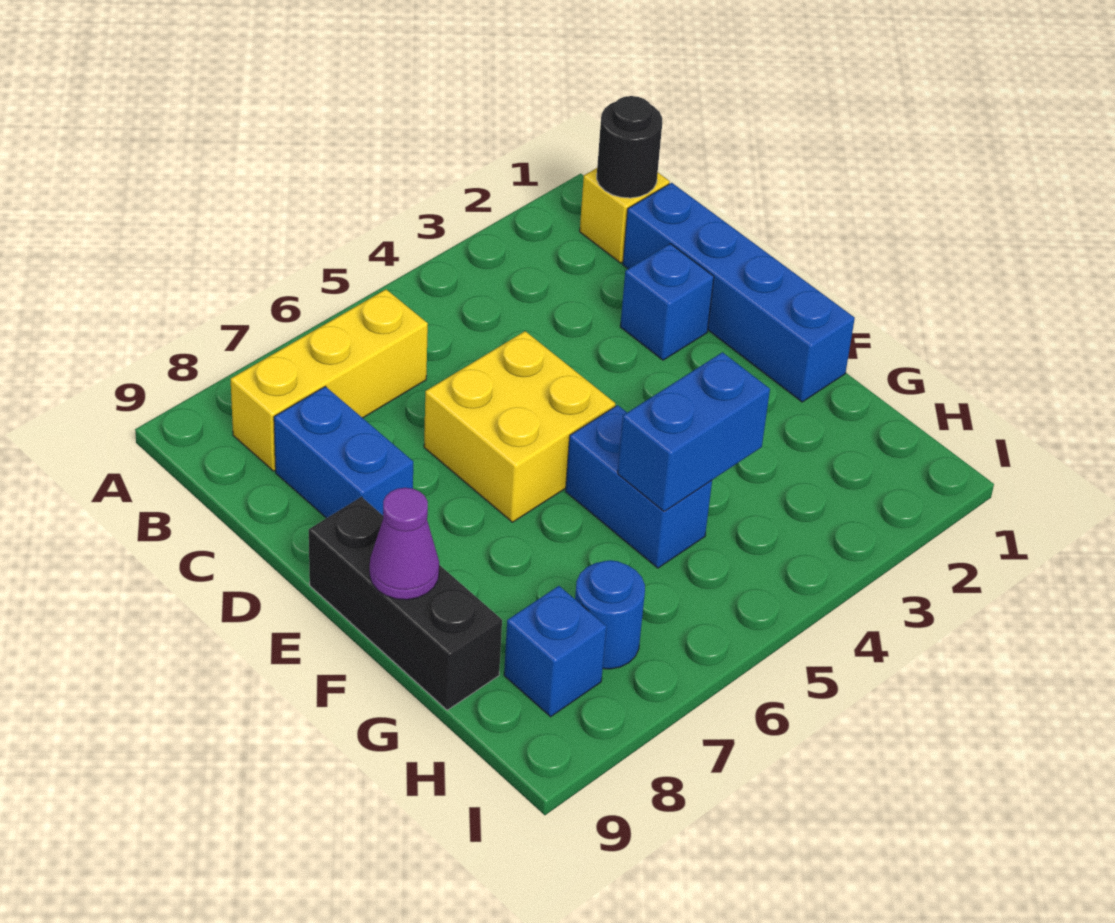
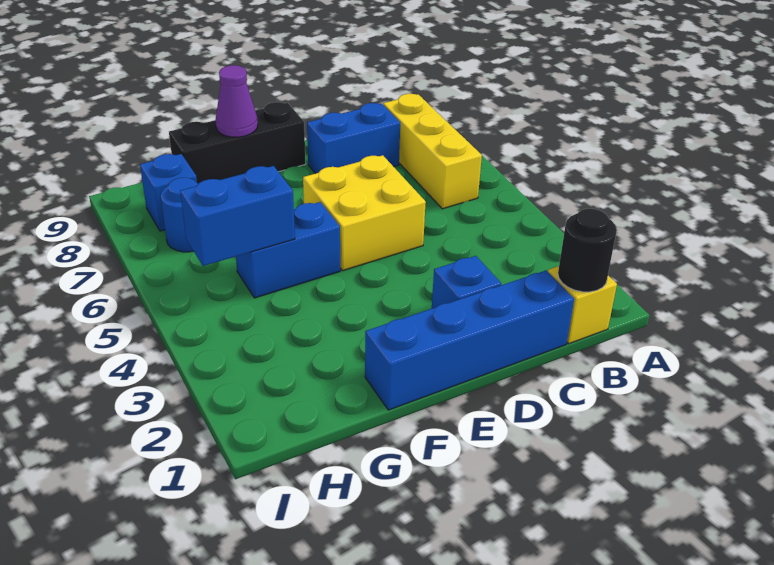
blue brick G4:G5 level 2 -> blue brick G5:H5 level 2

